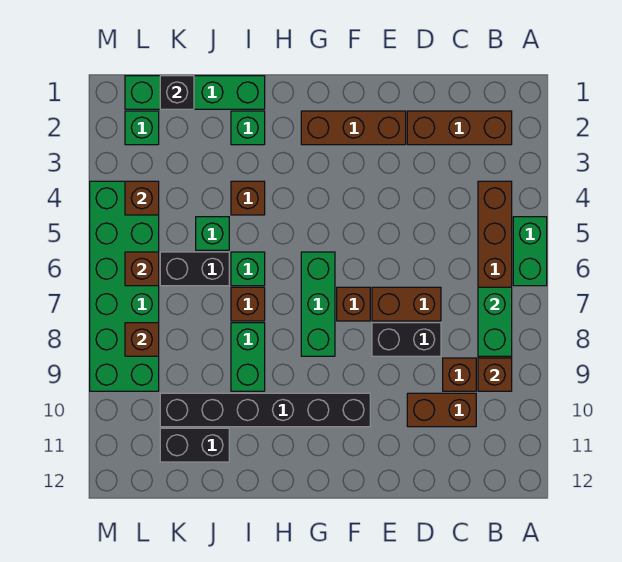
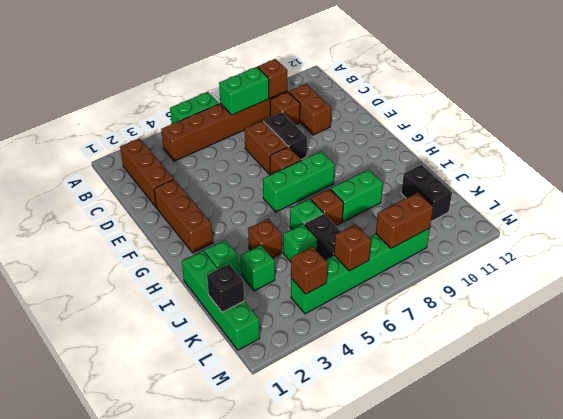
black brick F10:K10 level 1 -> none
green brick L2 level 1 -> green brick J3 level 1
green brick L4:M9 level 1 -> green brick L4:L9 level 1
brown brick L8 level 2 -> brown brick L8:L9 level 2

